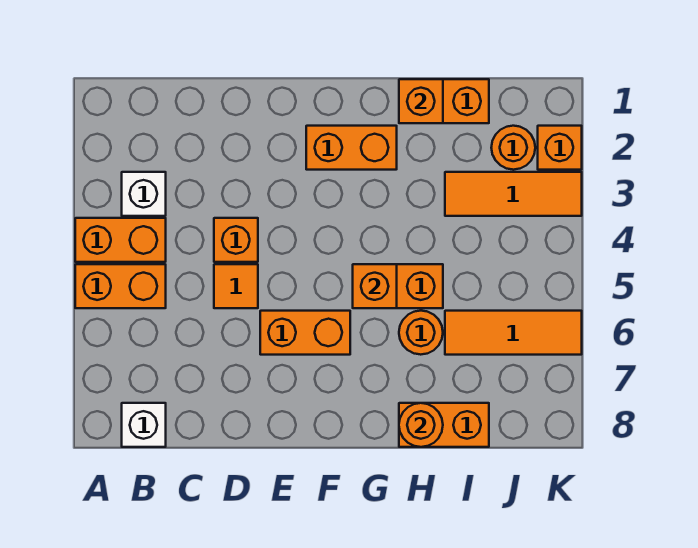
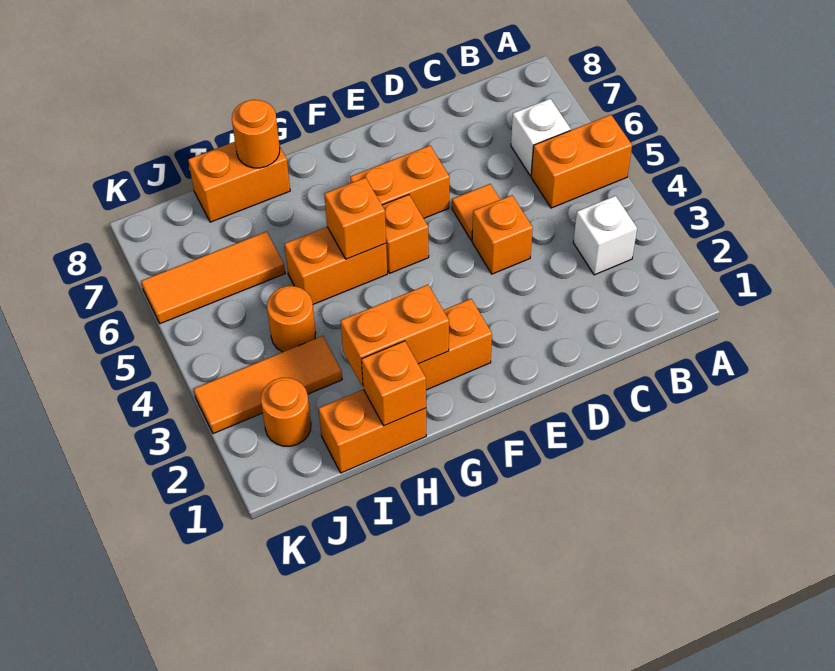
orange brick A4:B4 level 1 -> orange brick G2:H2 level 2
white brick B8 level 1 -> white brick B6 level 1
orange round brick H6 level 1 -> orange round brick I4 level 1
orange brick K2 level 1 -> orange brick F5 level 1

